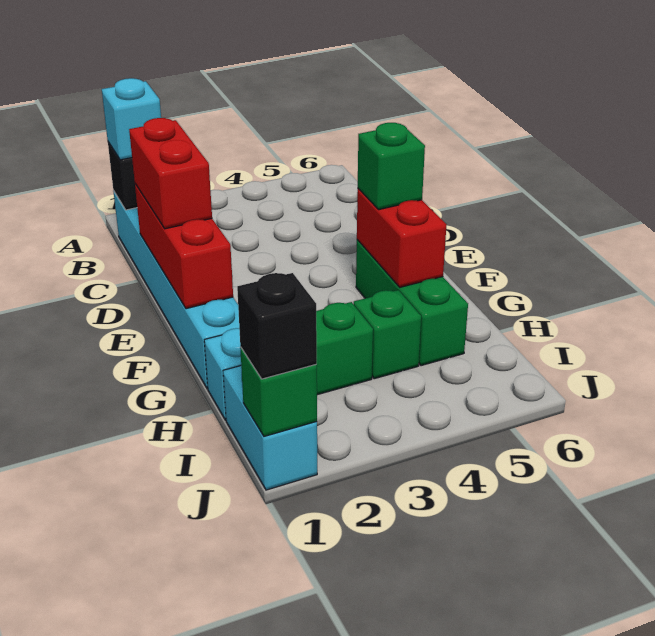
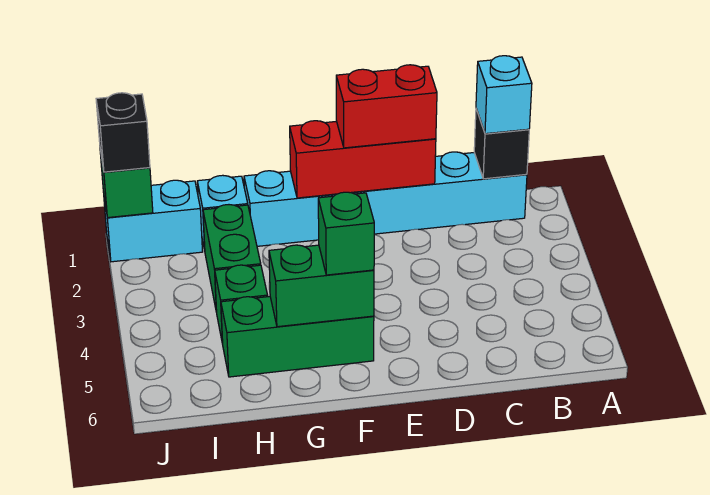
red brick F5:G5 level 2 -> green brick F5:G5 level 2

